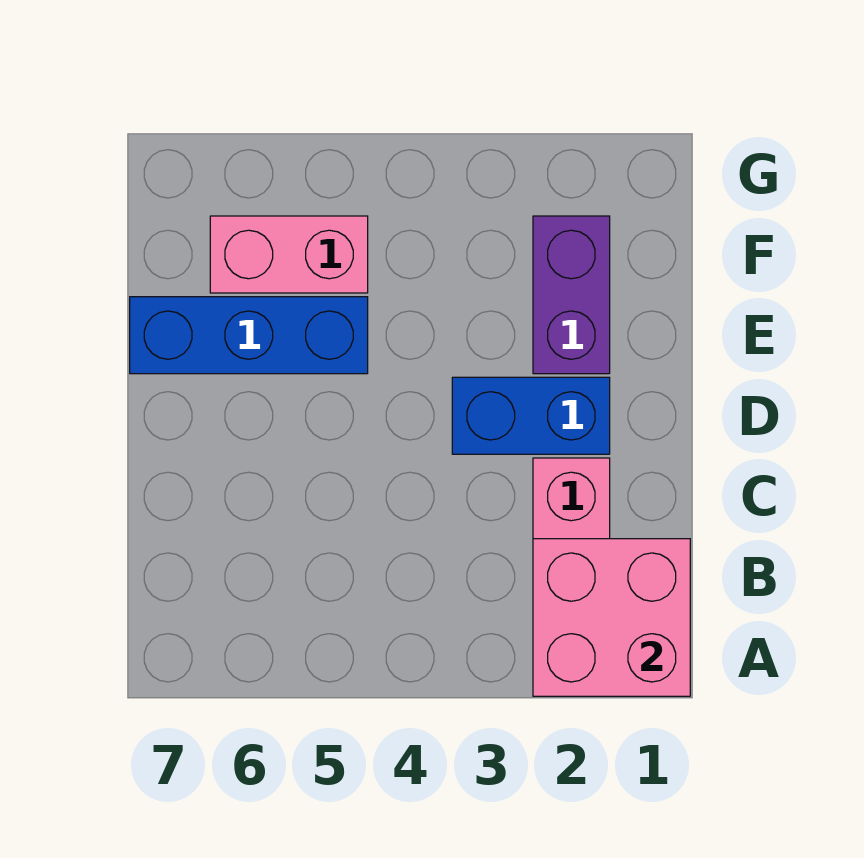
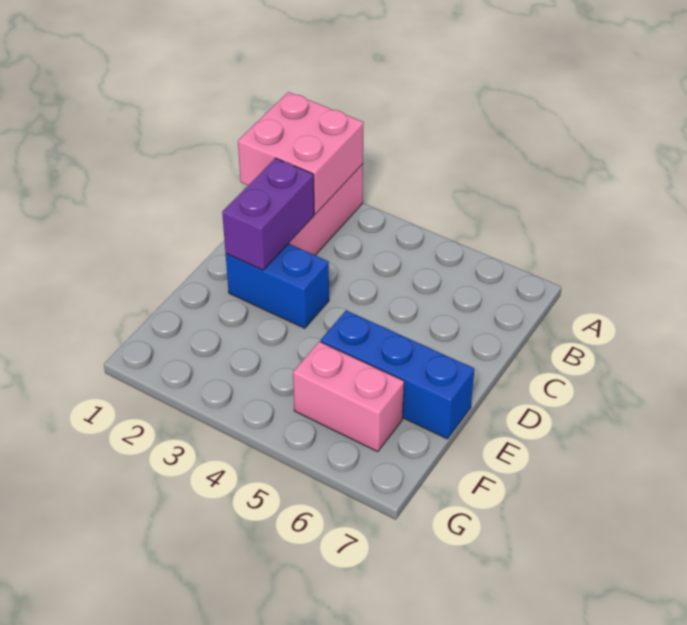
purple brick E2:F2 level 1 -> purple brick C2:D2 level 2

